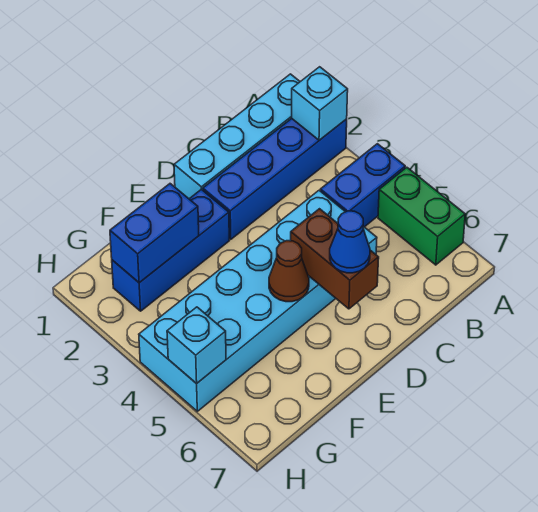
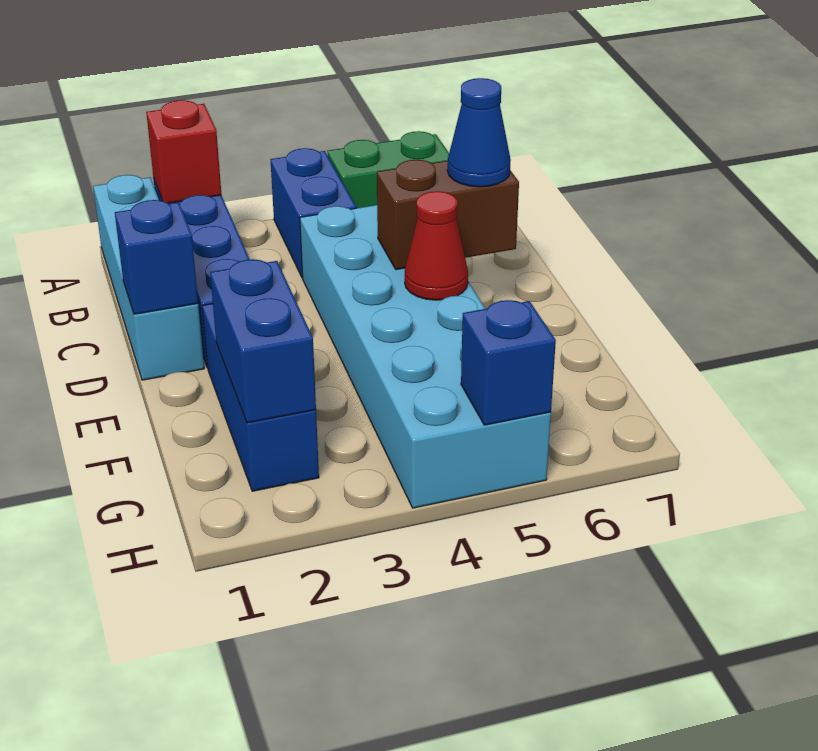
cyan brick A2 level 2 -> red brick A2 level 2
none -> blue brick D1 level 2
brown cone E5 level 2 -> red cone E5 level 2
cyan brick H5 level 2 -> blue brick H5 level 2

